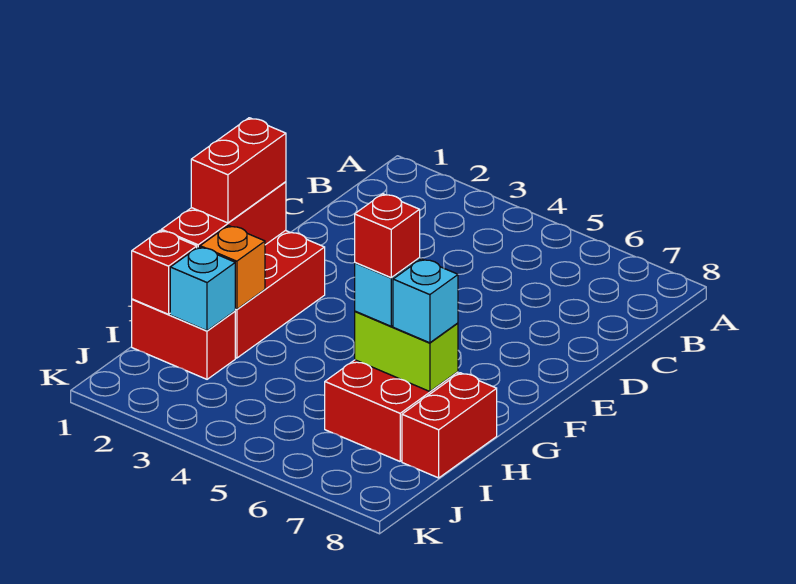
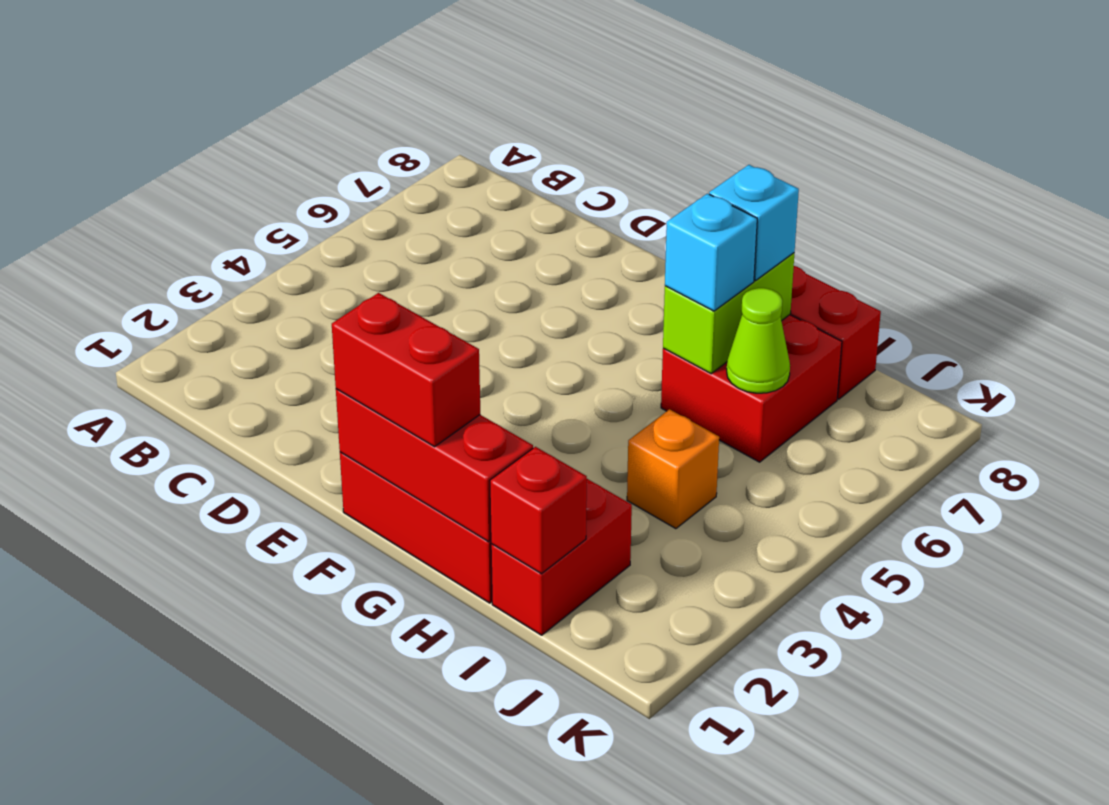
orange brick H2 level 2 -> orange brick I4 level 1
red brick H6 level 4 -> none
cyan brick I2 level 2 -> none
none -> lime cone I6 level 2

